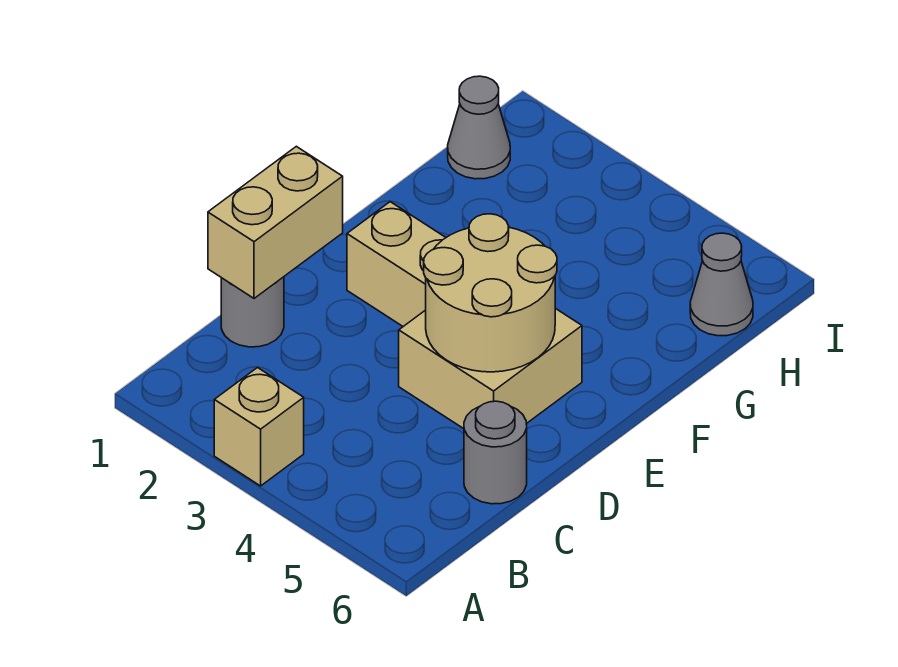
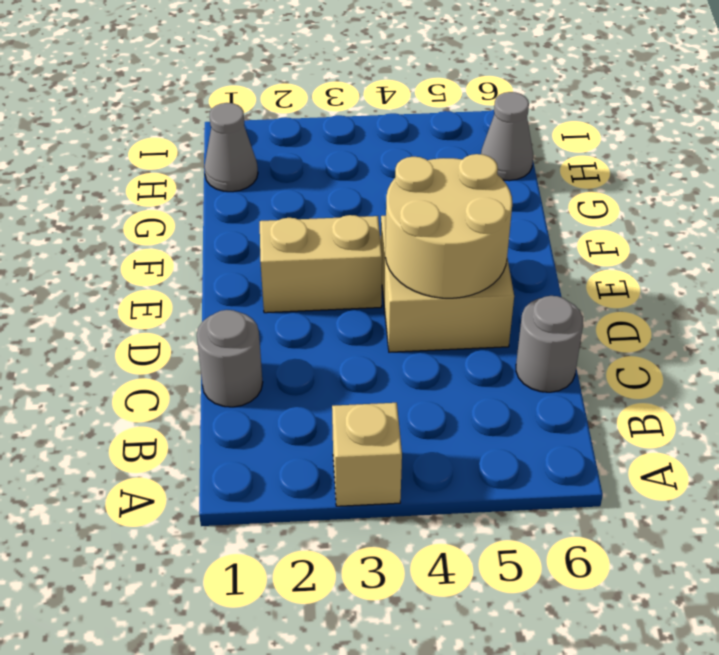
tan brick C1:D1 level 2 -> none

